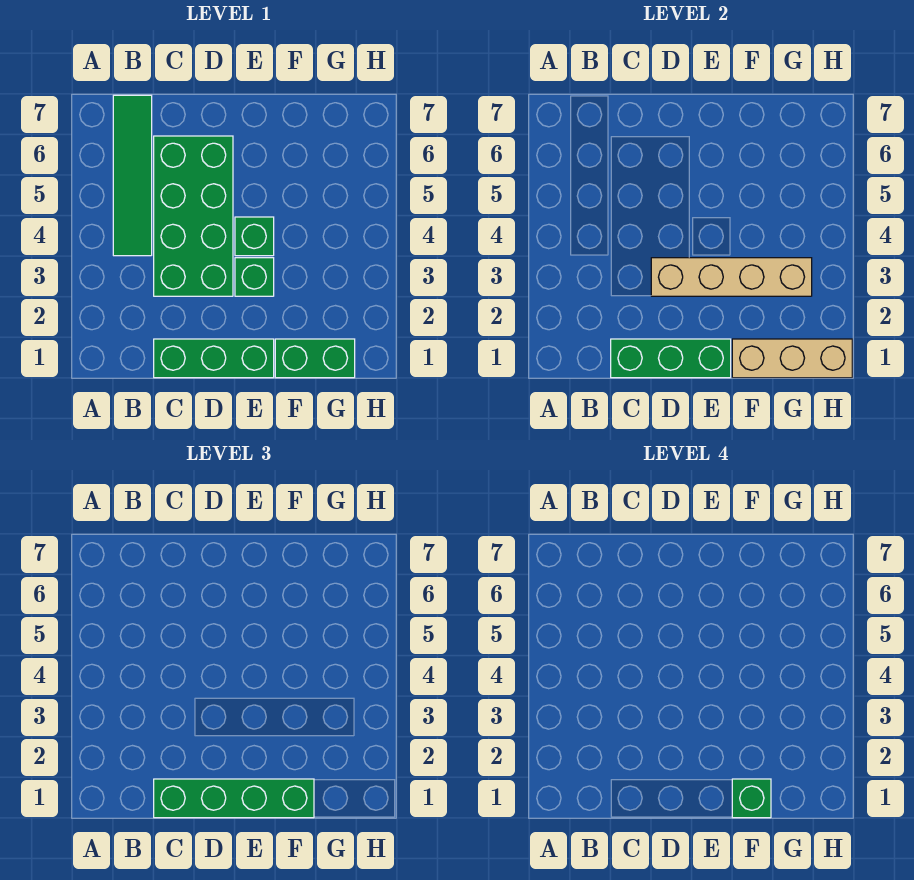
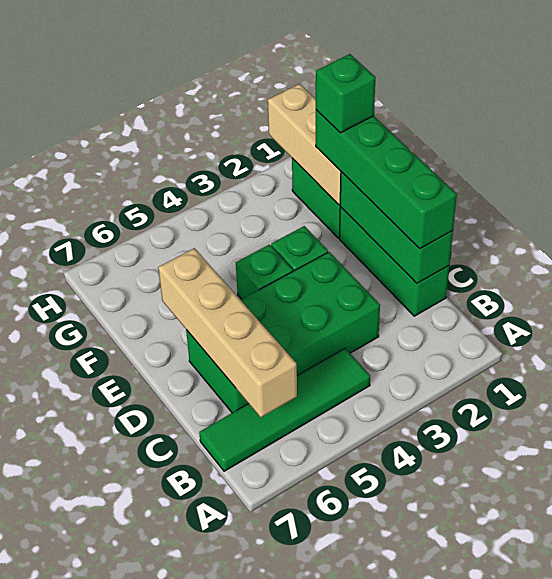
tan brick D3:G3 level 2 -> tan brick B6:E6 level 2

